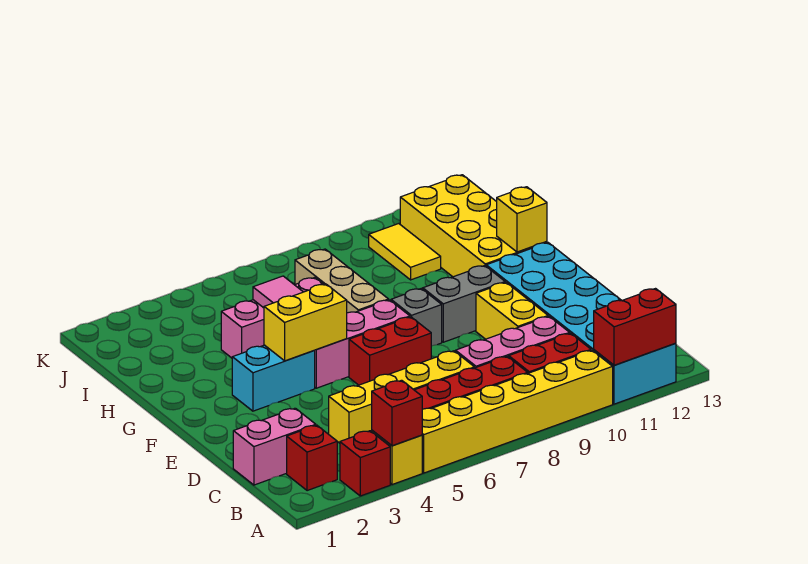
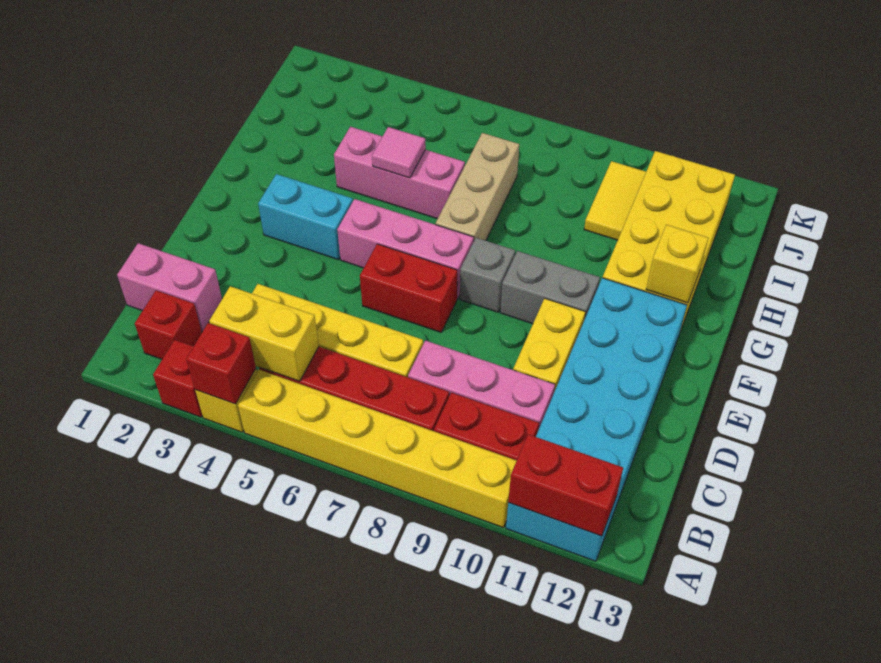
yellow brick F4:F5 level 2 -> yellow brick B4:B5 level 2

